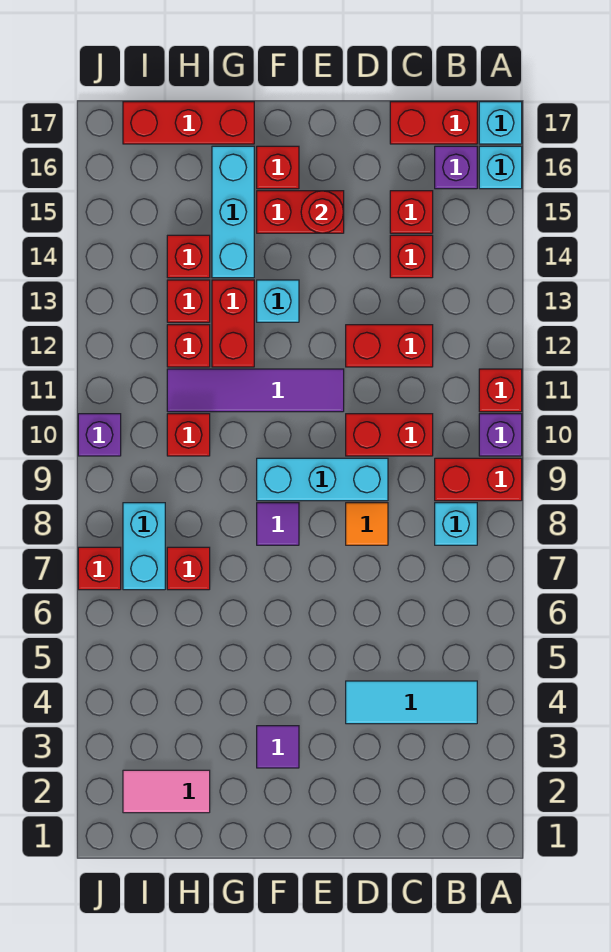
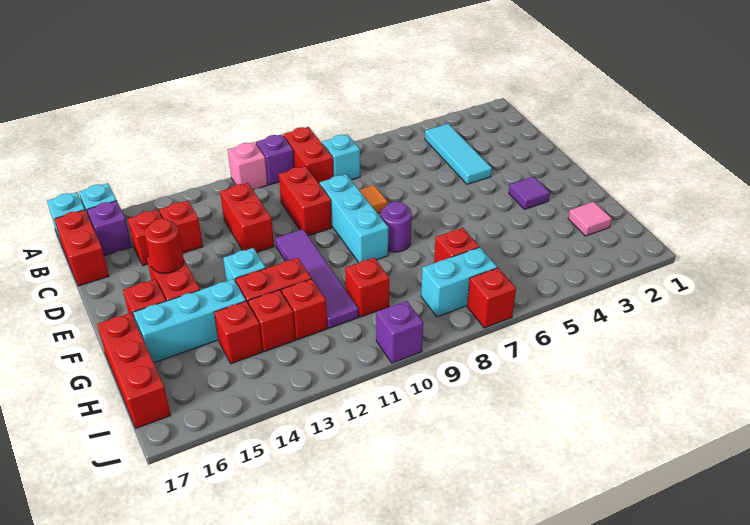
red brick A11 level 1 -> pink brick A11 level 1
purple tile F8 level 1 -> purple round brick F8 level 1
pink tile H2:I2 level 1 -> pink tile H2 level 1

